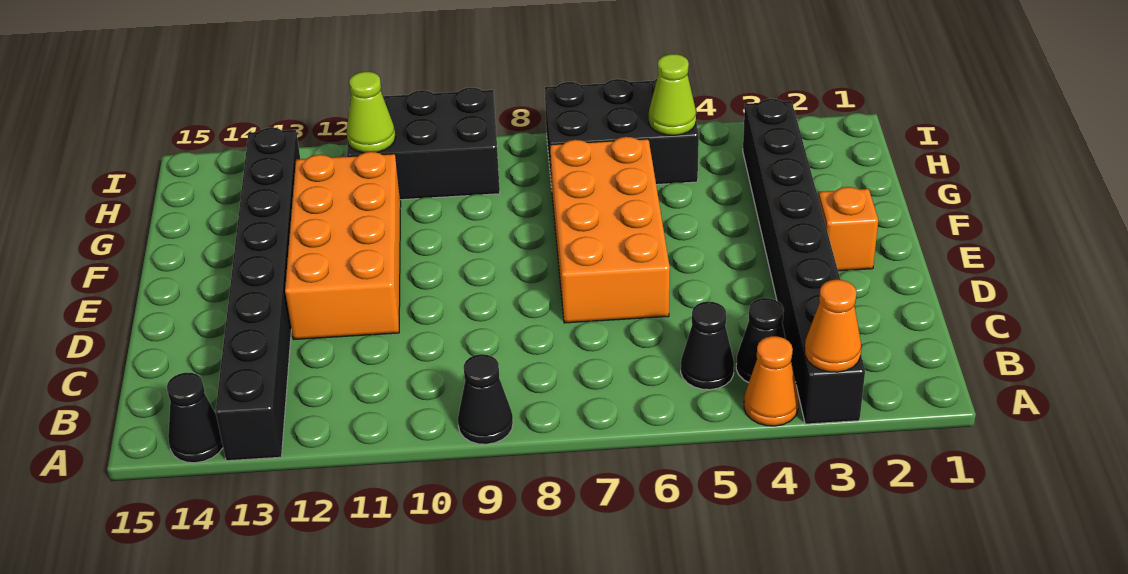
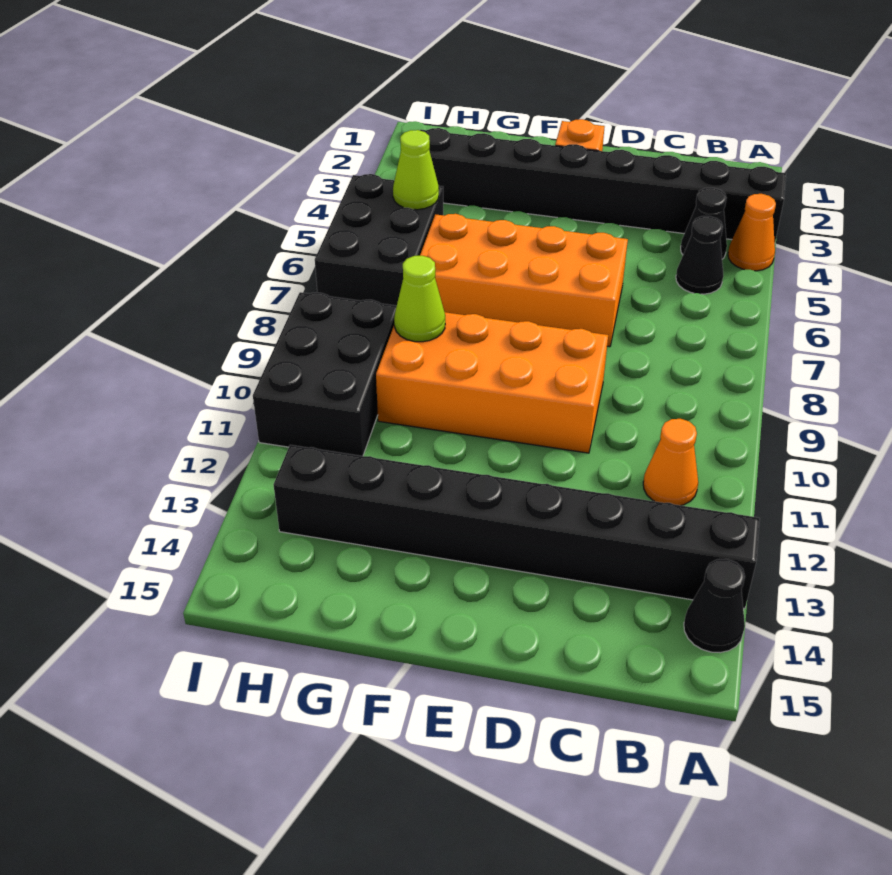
orange cone A3 level 2 -> orange cone B11 level 1
black cone A9 level 1 -> none
orange brick D11:G12 level 1 -> orange brick D9:G10 level 1
lime cone H11 level 2 -> lime cone G9 level 2

